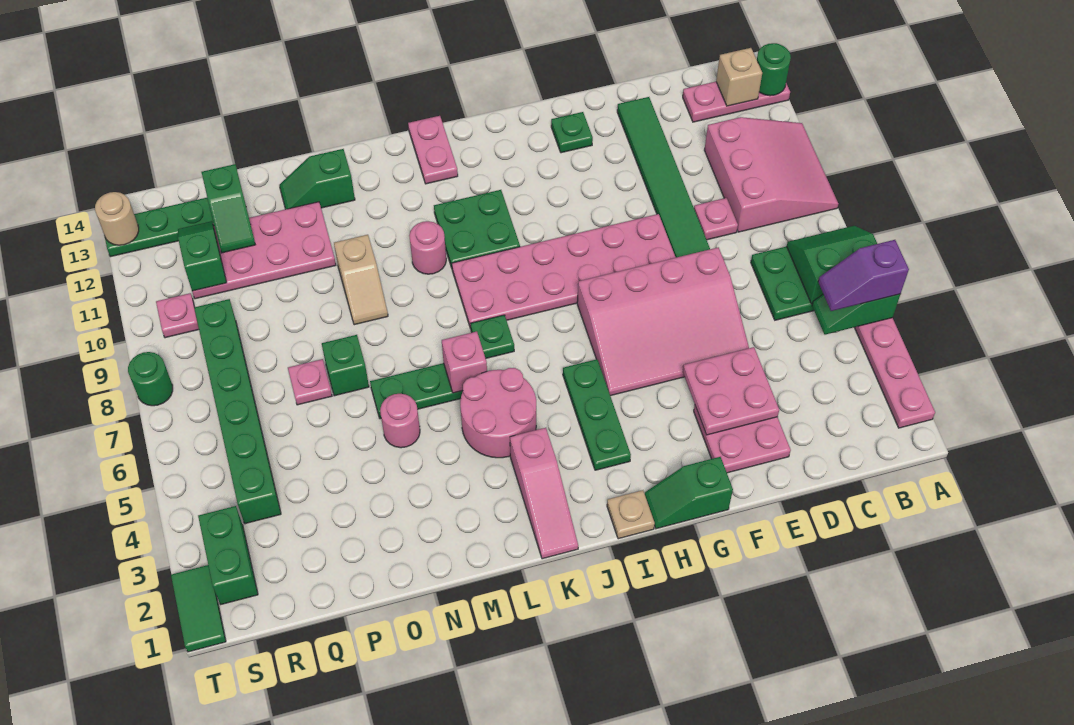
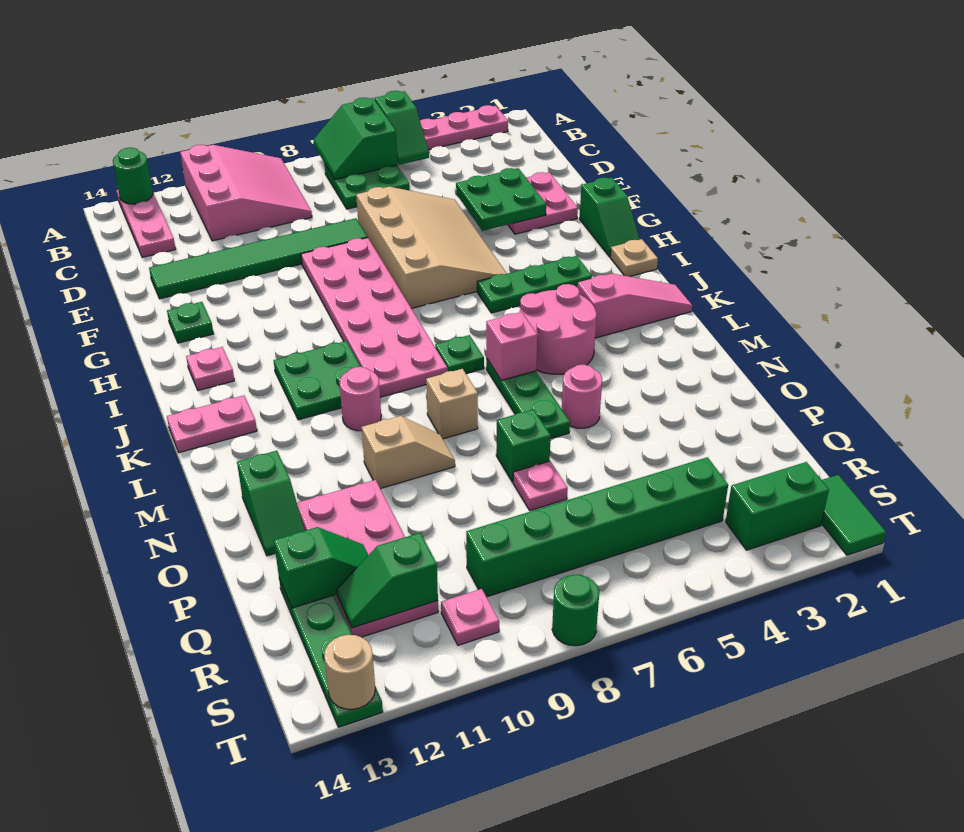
purple slope A5:B5 level 3 top A -> none
pink slope A9:C11 level 1 top C -> pink slope A9:C11 level 1 top 11
tan brick B13 level 2 -> tan brick M8 level 1
pink plate D9 level 1 -> pink plate I13 level 1
pink plate E3:F4 level 2 -> green plate E3:F4 level 2
pink slope E5:H7 level 1 top 7 -> tan slope E5:H7 level 1 top 7
green tile T1:T2 level 1 -> green tile S1:T1 level 1

